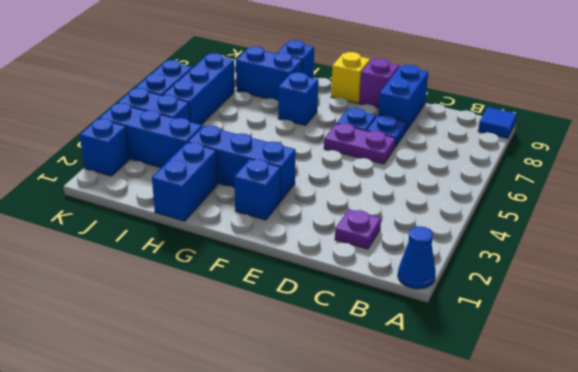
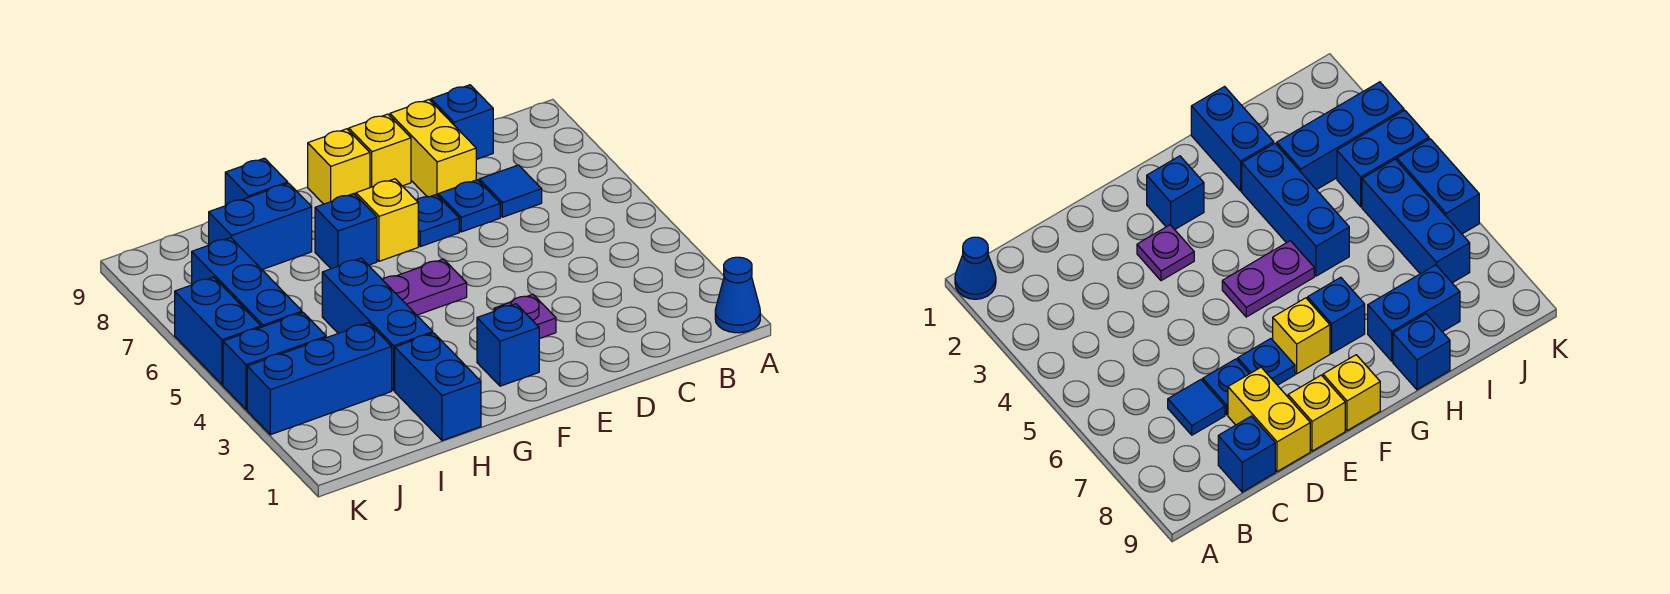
blue tile A9 level 1 -> blue tile C7 level 1
purple plate C2 level 1 -> purple plate E3 level 1
purple plate D6:E6 level 1 -> purple plate F5:G5 level 1
blue brick D8:D9 level 1 -> yellow brick D8:D9 level 1
purple brick E9 level 1 -> yellow brick E9 level 1
blue brick F3:H3 level 1 -> blue brick H3:H5 level 1
none -> yellow brick F7 level 1
blue brick K2 level 1 -> blue brick C9 level 1

